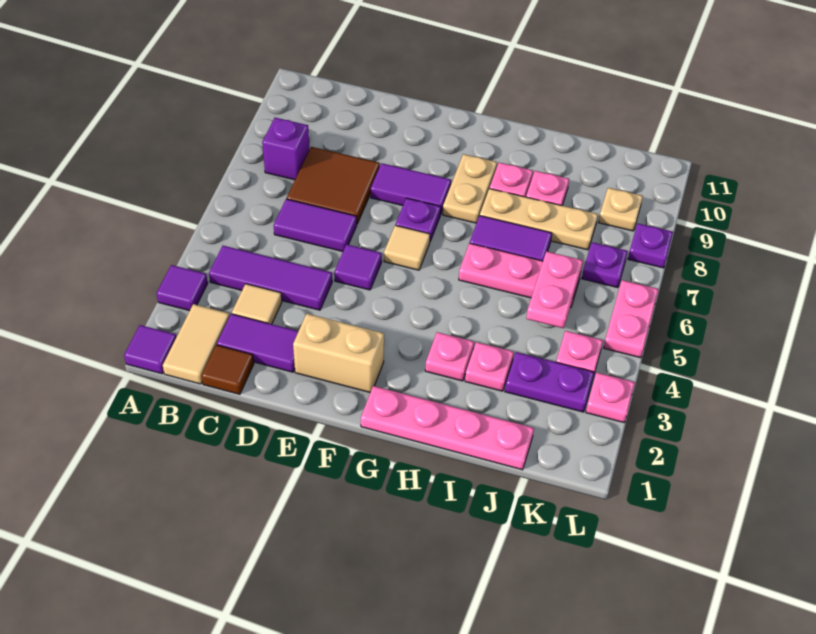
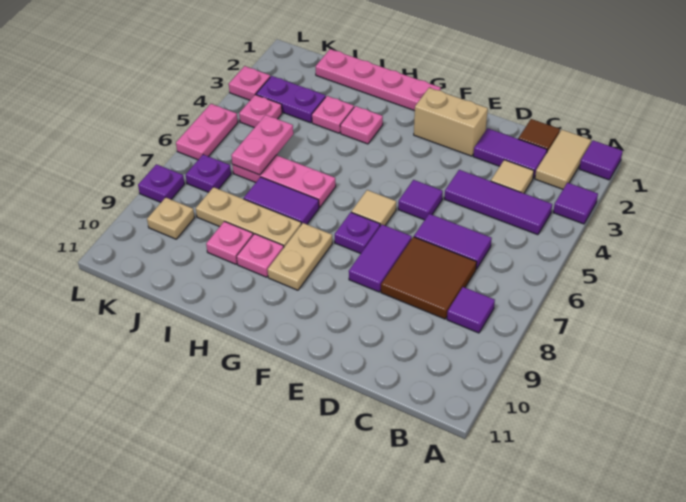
purple brick B8 level 1 -> purple tile B8 level 1
purple tile E8:F8 level 1 -> purple tile E7:E8 level 1

